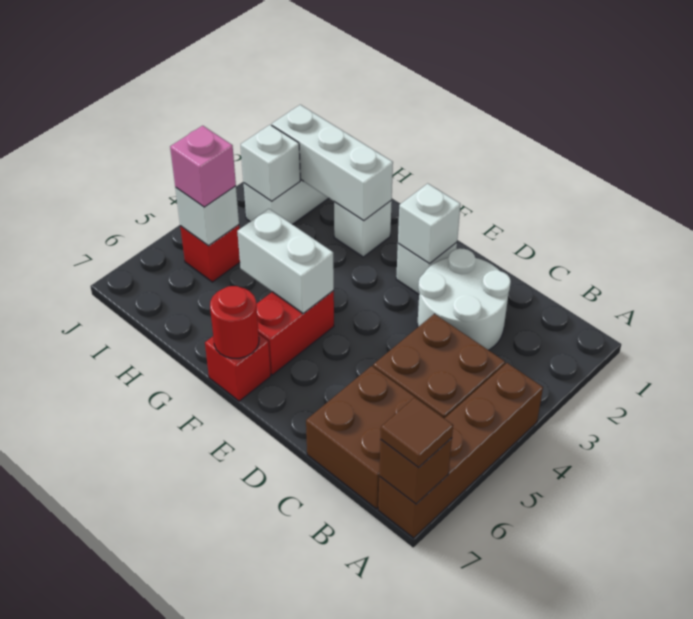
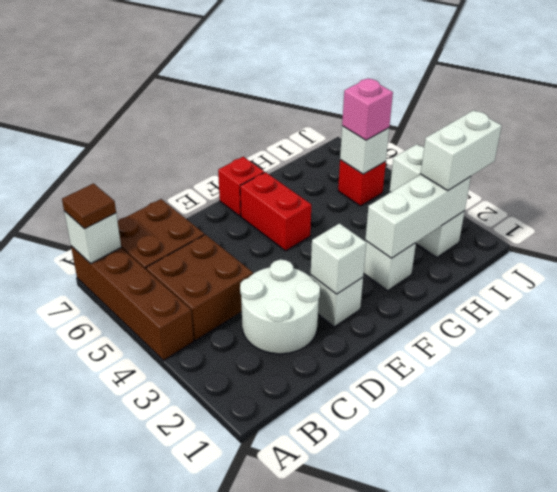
brown brick A7 level 2 -> white brick A7 level 2
white brick F5:G5 level 2 -> white brick I2:J2 level 3
red round brick F7 level 2 -> none

